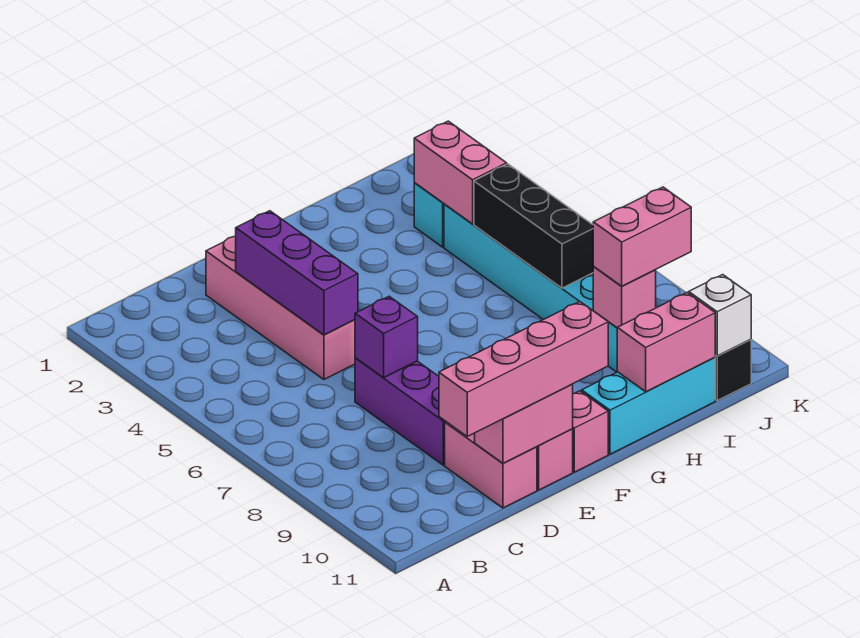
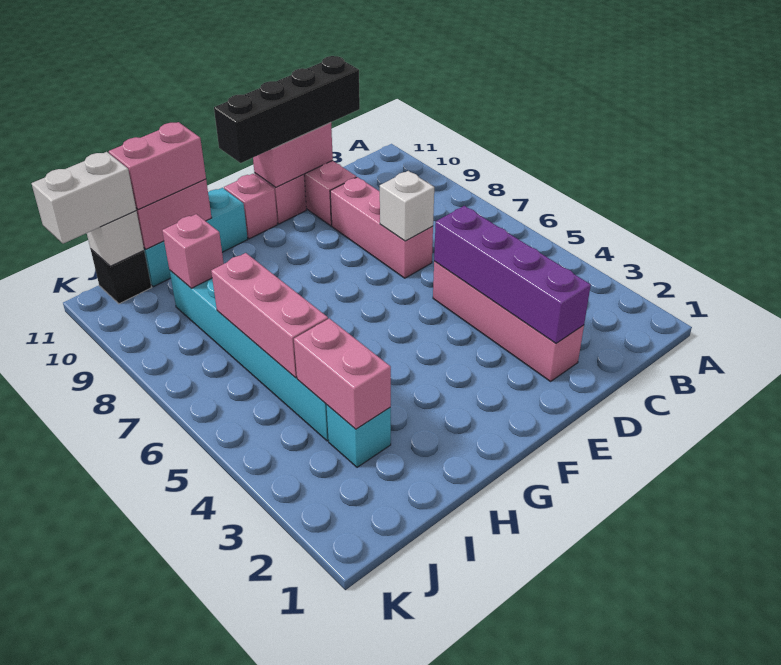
pink brick C11:F11 level 3 -> black brick C11:F11 level 3
purple brick D3:D5 level 2 -> purple brick D2:D5 level 2
purple brick D7:D9 level 1 -> pink brick D7:D9 level 1
purple brick D7 level 2 -> white brick D7 level 2
black brick I5:I7 level 2 -> pink brick I5:I7 level 2
pink brick I9:J9 level 3 -> pink brick H11:I11 level 3
none -> white brick J11:K11 level 3

